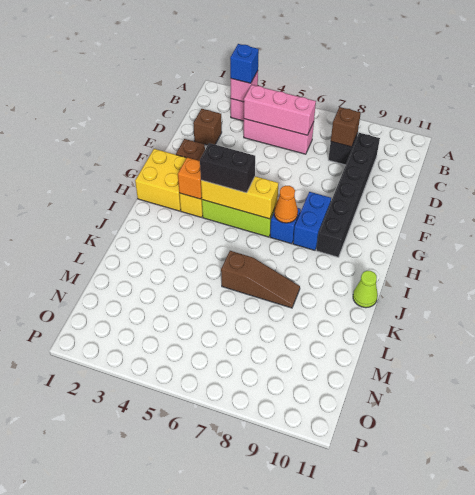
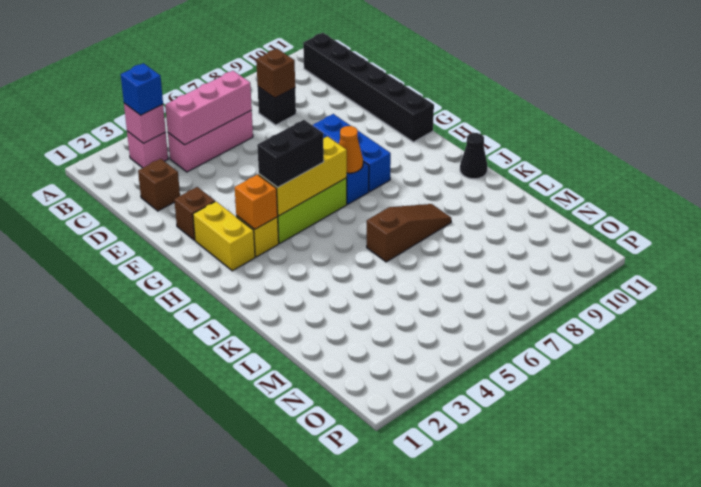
black brick C9:H9 level 1 -> black brick B11:G11 level 1
yellow brick G1:H2 level 1 -> yellow brick G2:H2 level 1
blue brick G8:H8 level 1 -> blue brick F8:H8 level 1
lime cone J11 level 1 -> black cone J11 level 1

